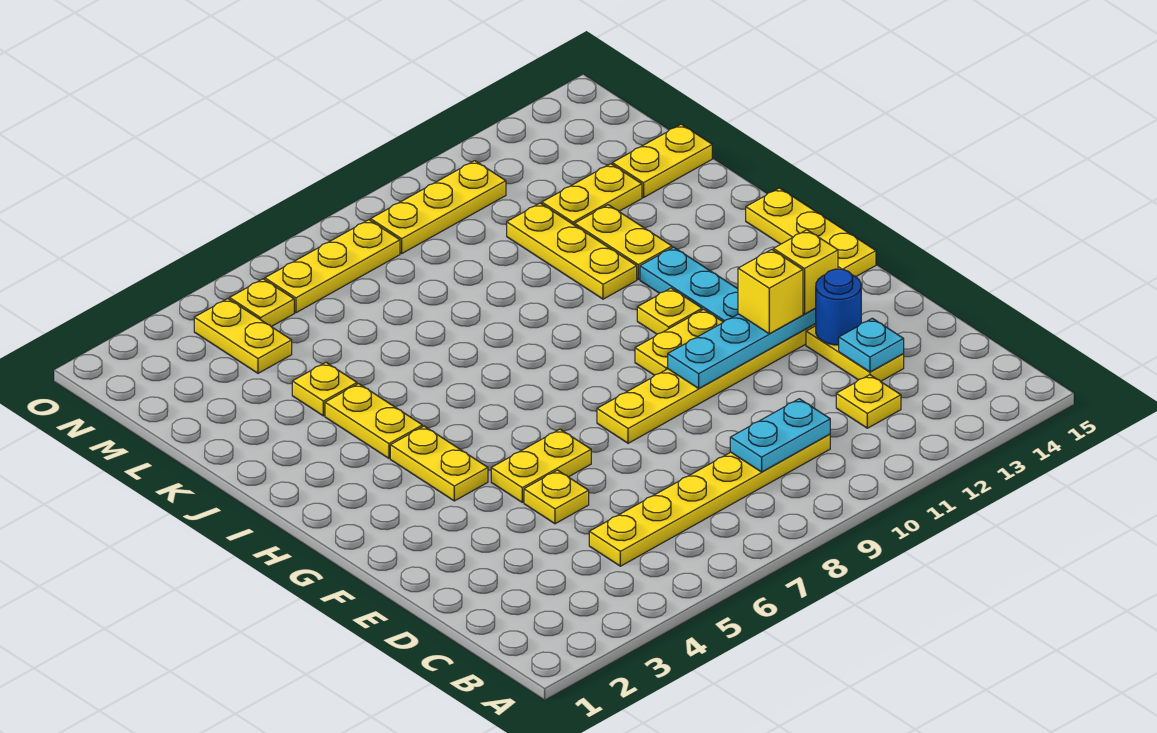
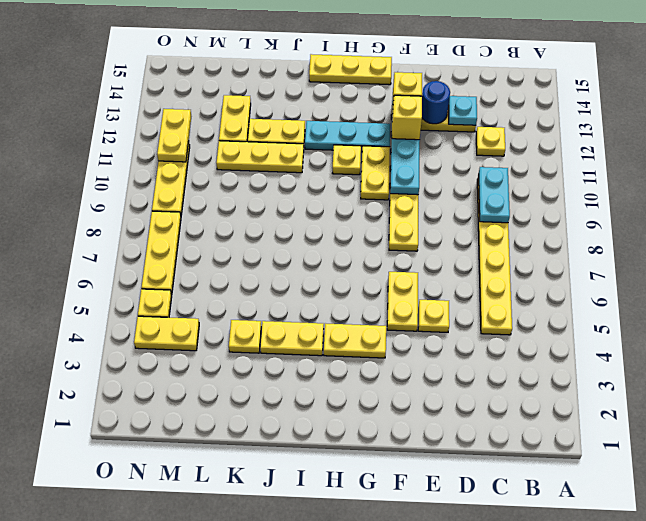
yellow plate L14:L15 level 1 -> yellow plate N11:N12 level 2

